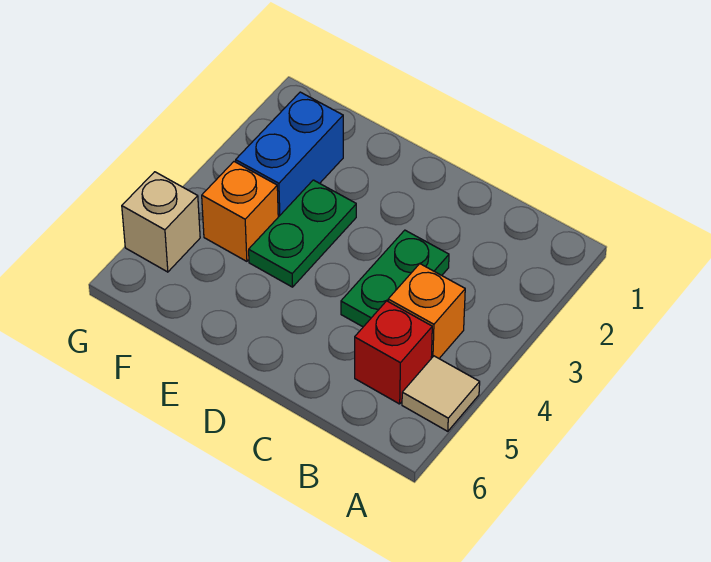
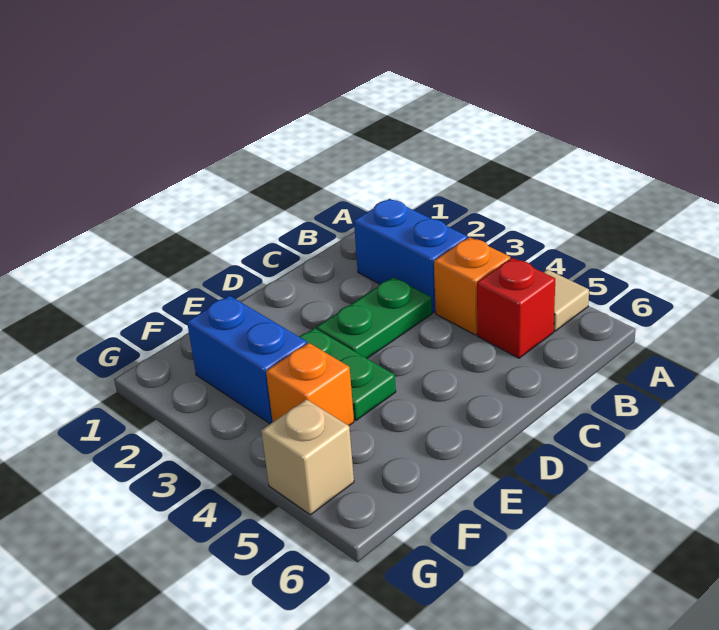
none -> blue brick B2:B3 level 1
green plate C3:C4 level 1 -> green plate C3:D3 level 1

